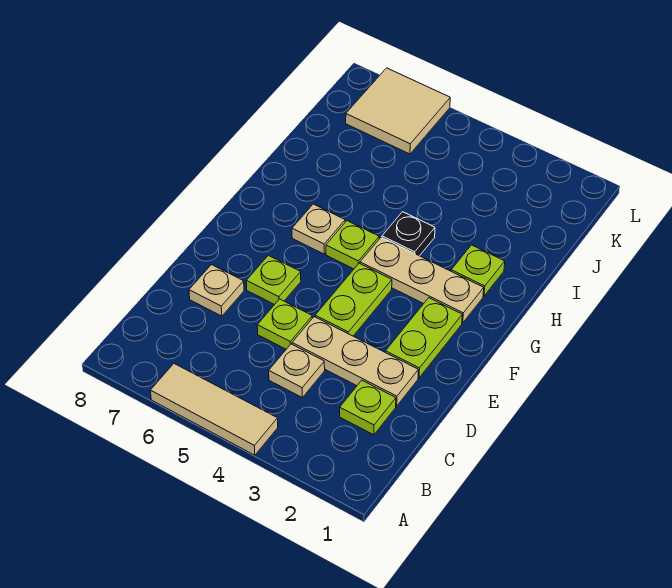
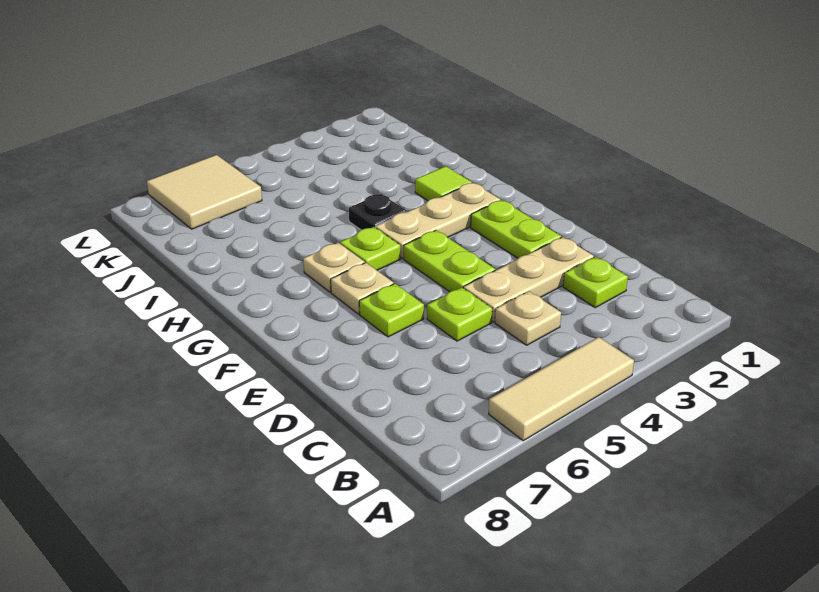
tan plate D7 level 1 -> tan plate F6 level 1
lime plate H2 level 1 -> lime tile H2 level 1

